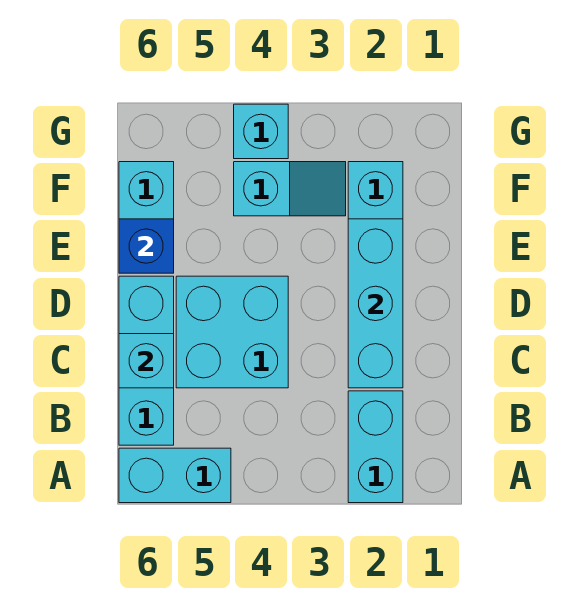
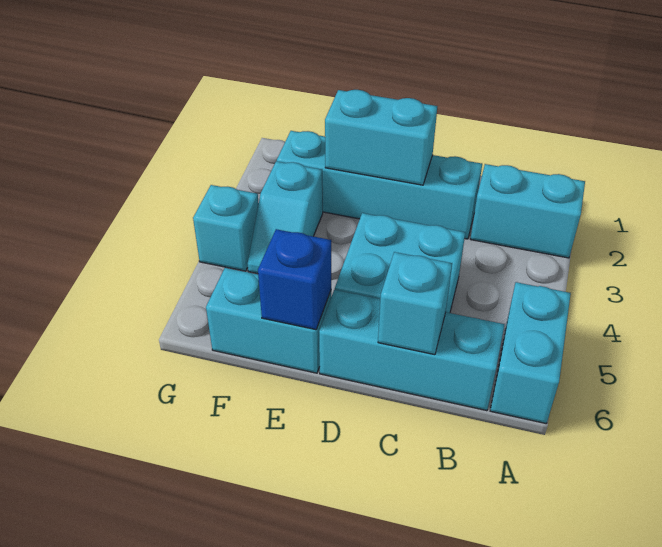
cyan brick C2:E2 level 2 -> cyan brick D2:E2 level 2
cyan slope F3:F4 level 1 top 4 -> cyan slope F3:F4 level 1 top 3

